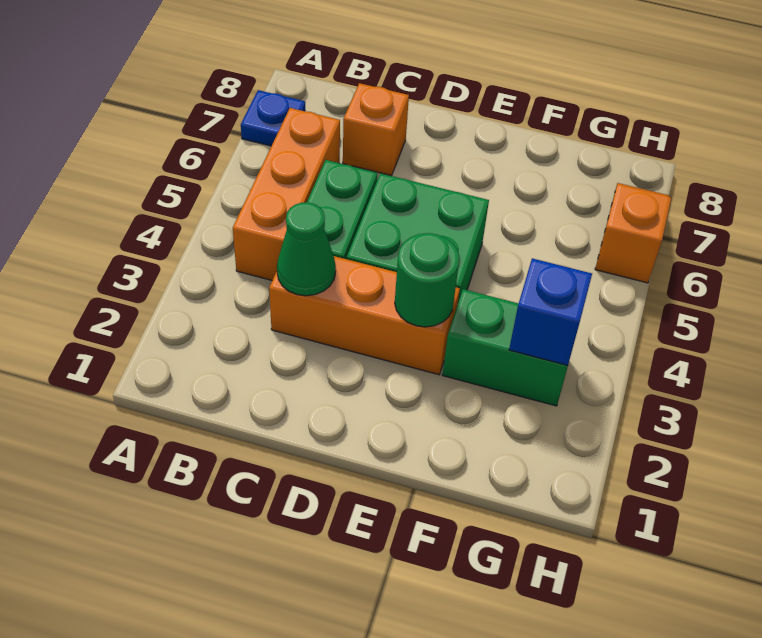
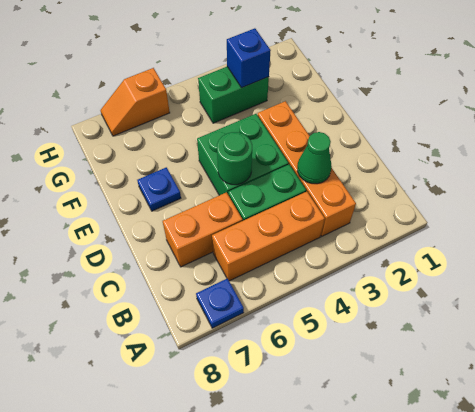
orange brick C3:E3 level 1 -> orange brick B3:E3 level 1
orange brick C7 level 1 -> orange brick C6:C7 level 1
green round brick E3 level 2 -> green round brick D5 level 2
none -> blue plate E7 level 1
green brick F3:G3 level 1 -> green brick G3:G4 level 1

